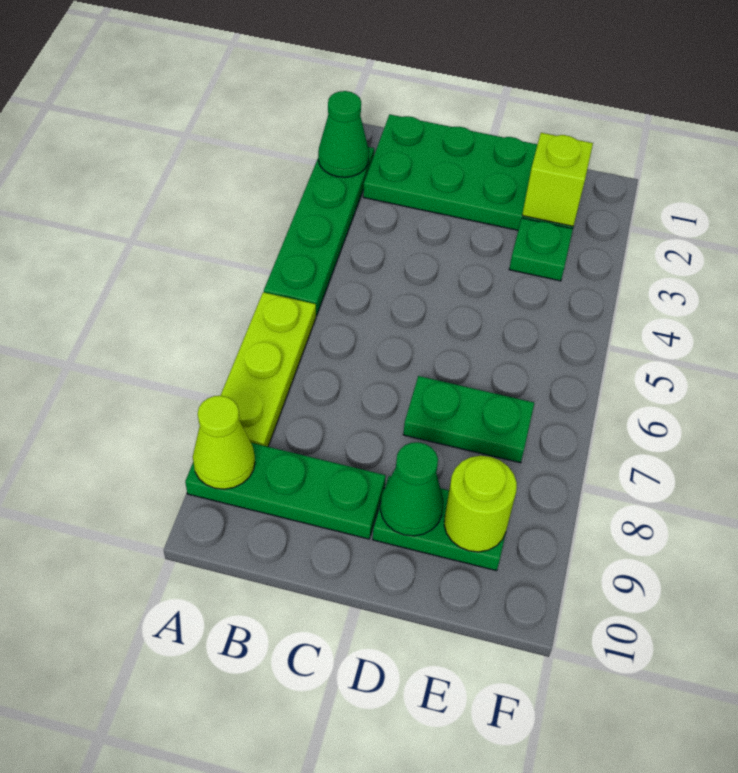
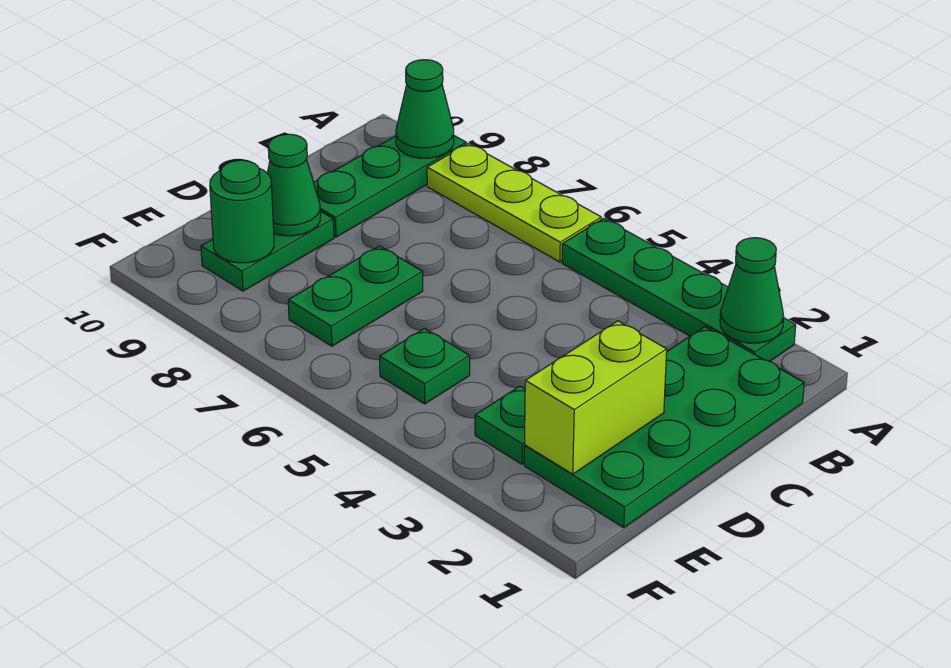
lime cone A9 level 2 -> green cone A9 level 2
lime brick E2 level 2 -> lime brick D2:E2 level 2
none -> green plate E5 level 1
lime round brick E9 level 2 -> green round brick E9 level 2

